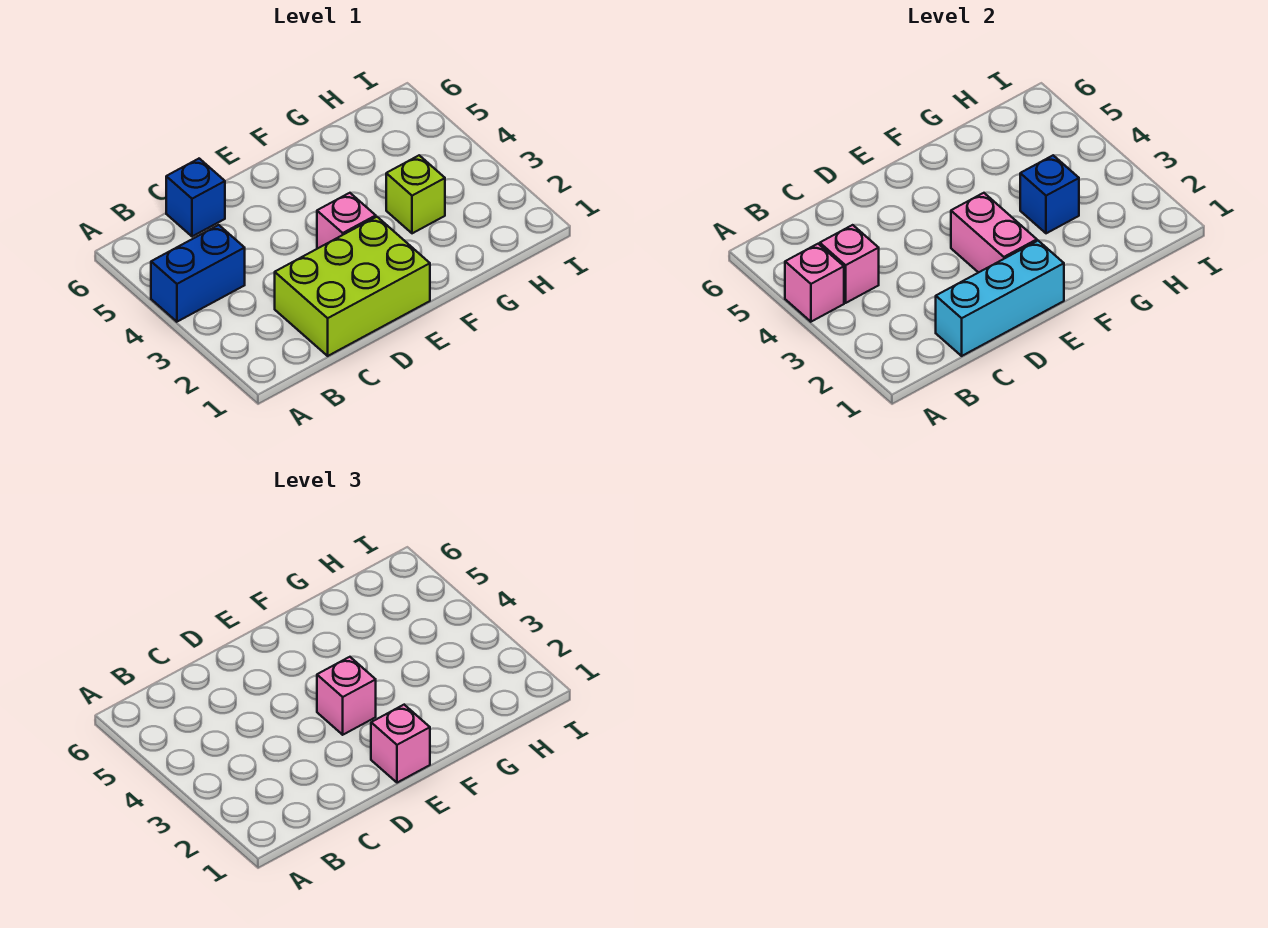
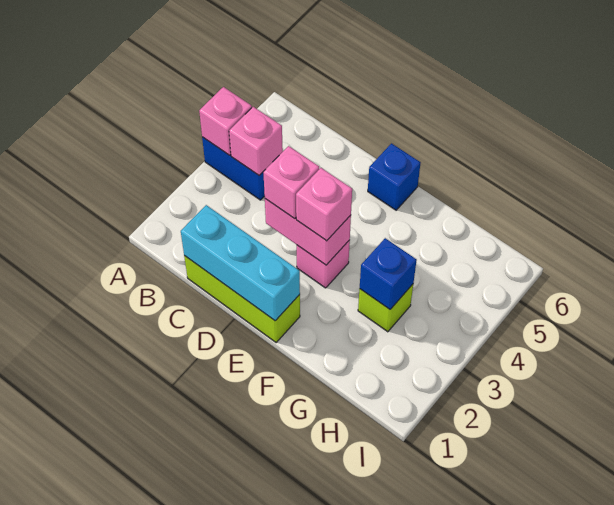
lime brick C1:E2 level 1 -> lime brick C1:E1 level 1
blue brick C6 level 1 -> blue brick E6 level 1
pink brick E1 level 3 -> pink brick D3 level 3
pink brick E2:E3 level 2 -> pink brick D3:E3 level 2

